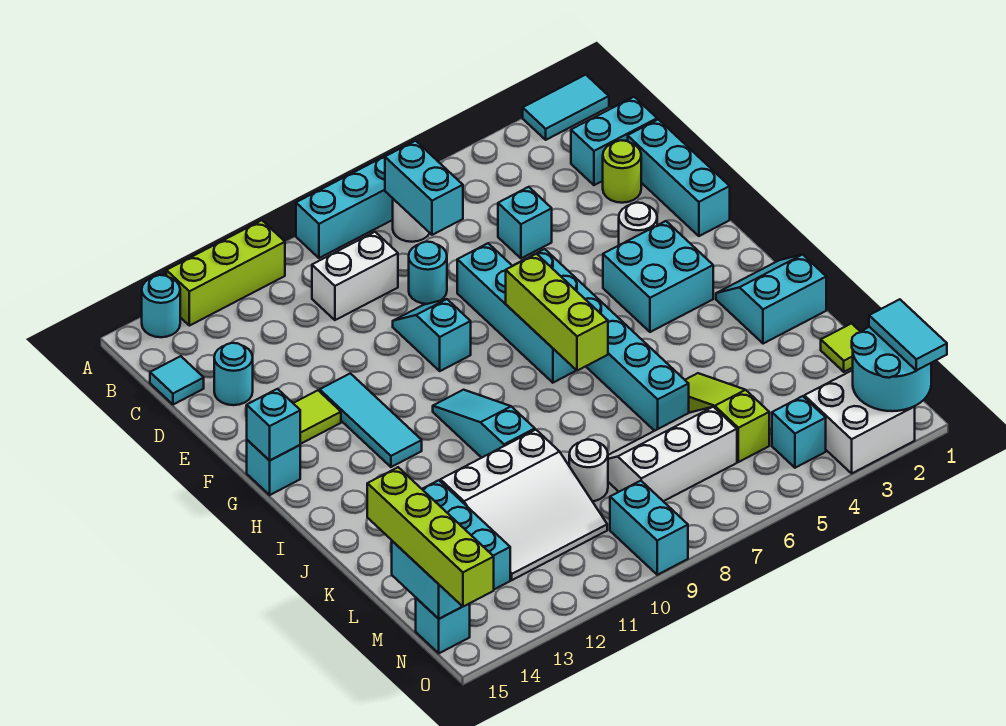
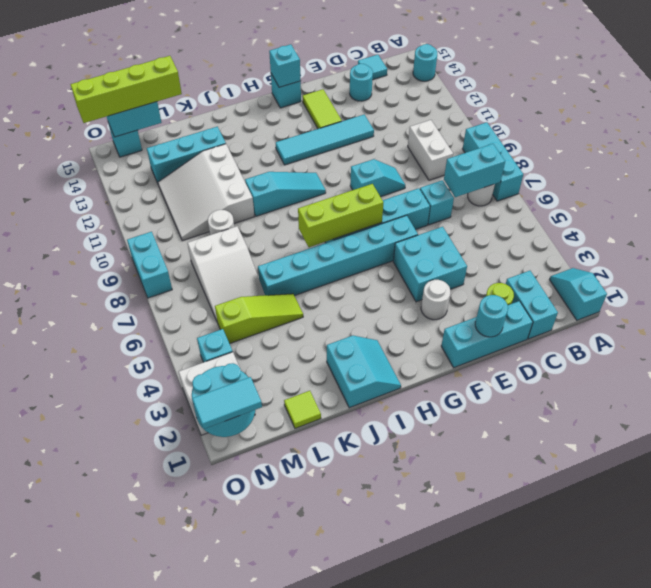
cyan tile A1:A2 level 1 -> cyan slope A1:A2 level 1 top 1
lime brick A11:A13 level 1 -> none
cyan brick D5 level 1 -> cyan brick D7 level 1
cyan round brick D8 level 1 -> cyan round brick E1 level 2
cyan tile F12:H12 level 1 -> cyan tile E12:H12 level 1
cyan brick G3:H4 level 1 -> cyan brick E4:F5 level 1
white slope L6:M8 level 1 top M -> white slope L6:M8 level 1 top 8
cyan brick N9:O9 level 1 -> cyan brick O8:O9 level 1

